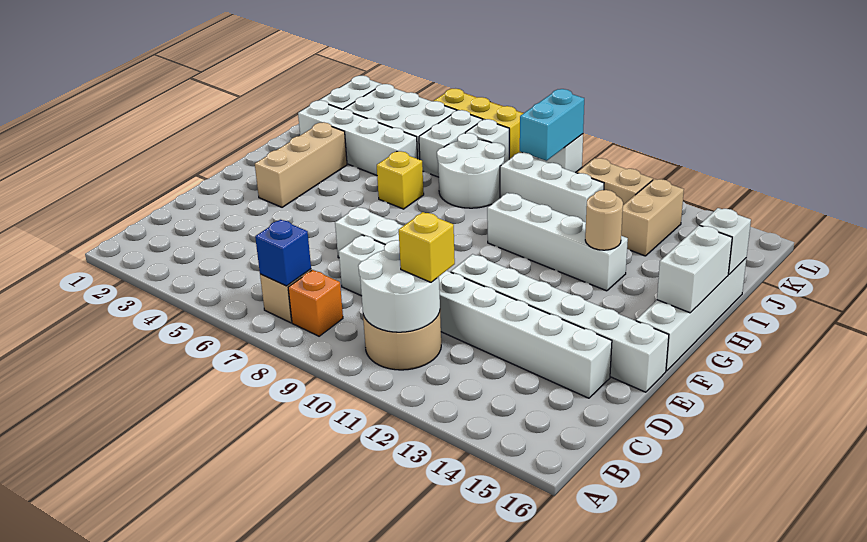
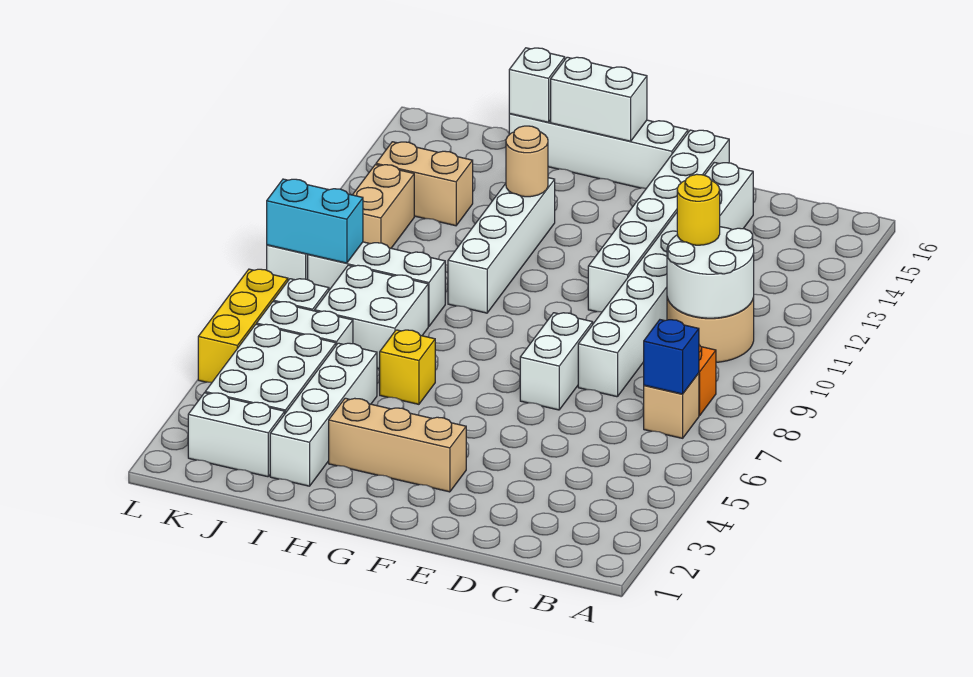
yellow brick C11 level 3 -> yellow round brick C11 level 3
white round brick I7:J8 level 1 -> white brick I7:J8 level 1
white brick J9:J11 level 1 -> white brick I9:K9 level 1

